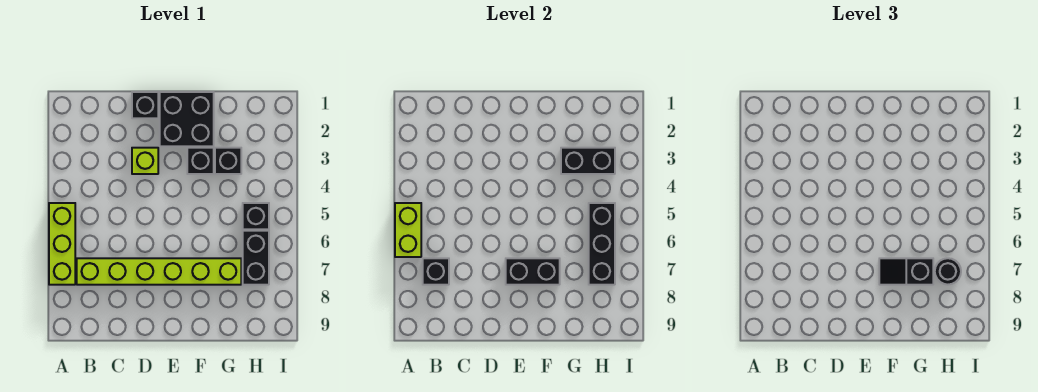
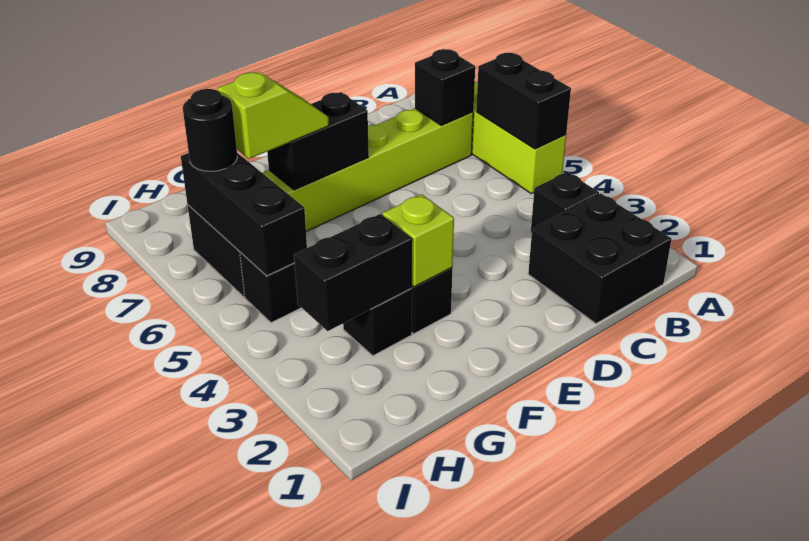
lime brick A5:A6 level 2 -> black brick A5:A6 level 2
black brick D1 level 1 -> black brick B3 level 1
lime brick D3 level 1 -> lime brick F3 level 2
black brick E1:F2 level 1 -> black brick B1:C2 level 1
black slope F7:G7 level 3 top G -> lime slope F7:G7 level 3 top G

